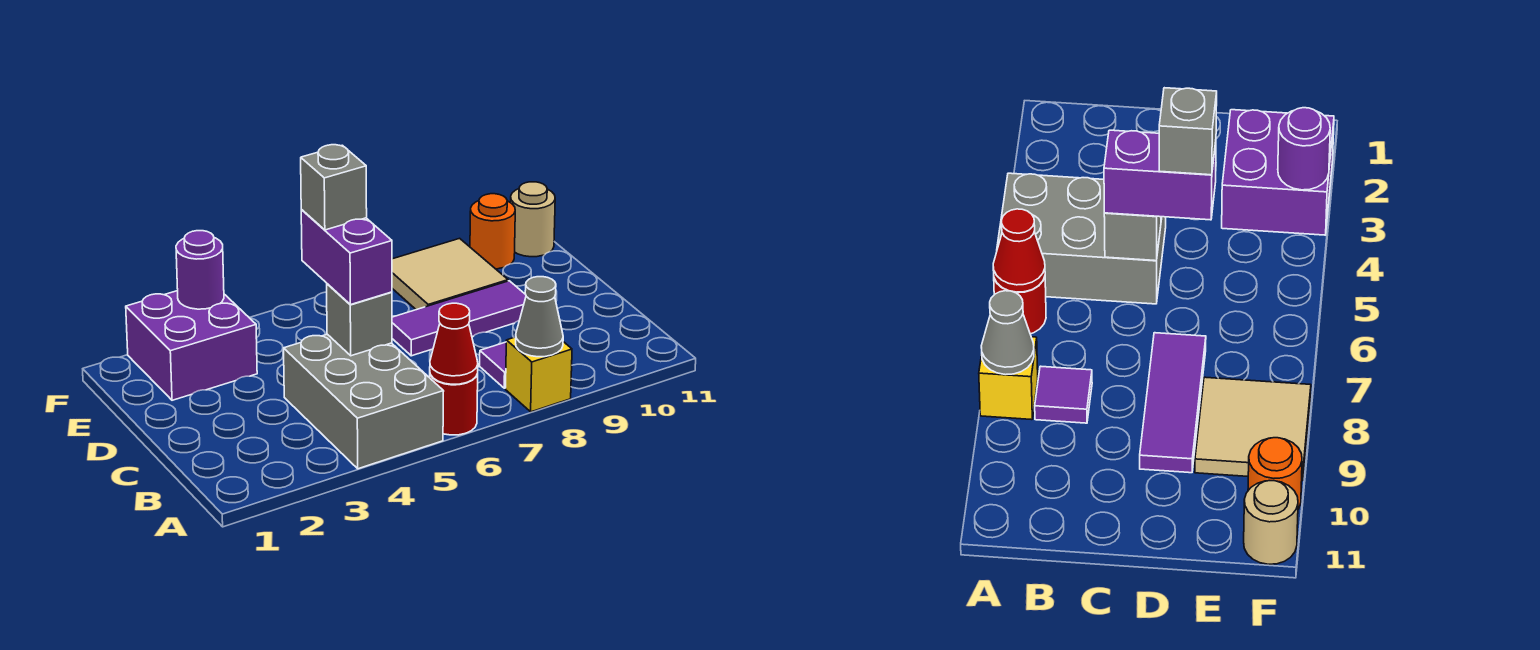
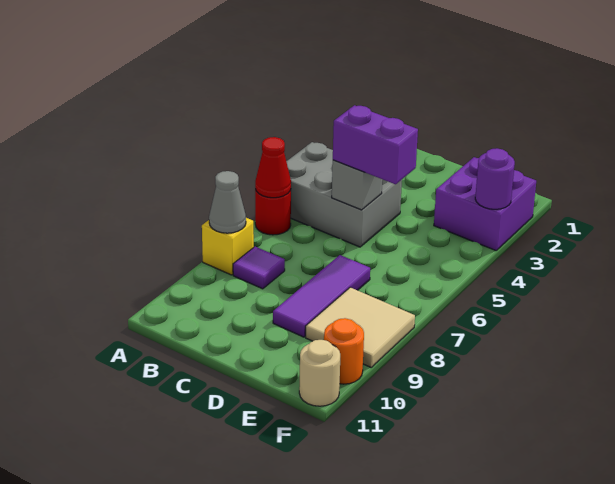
grey brick D5 level 4 -> none

